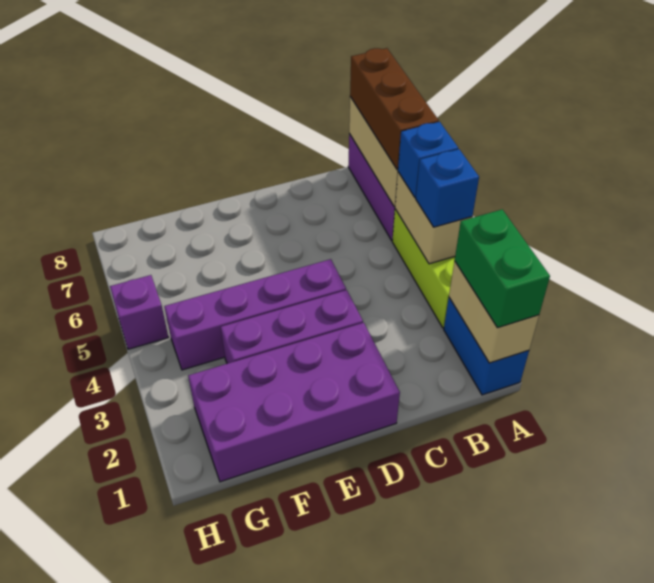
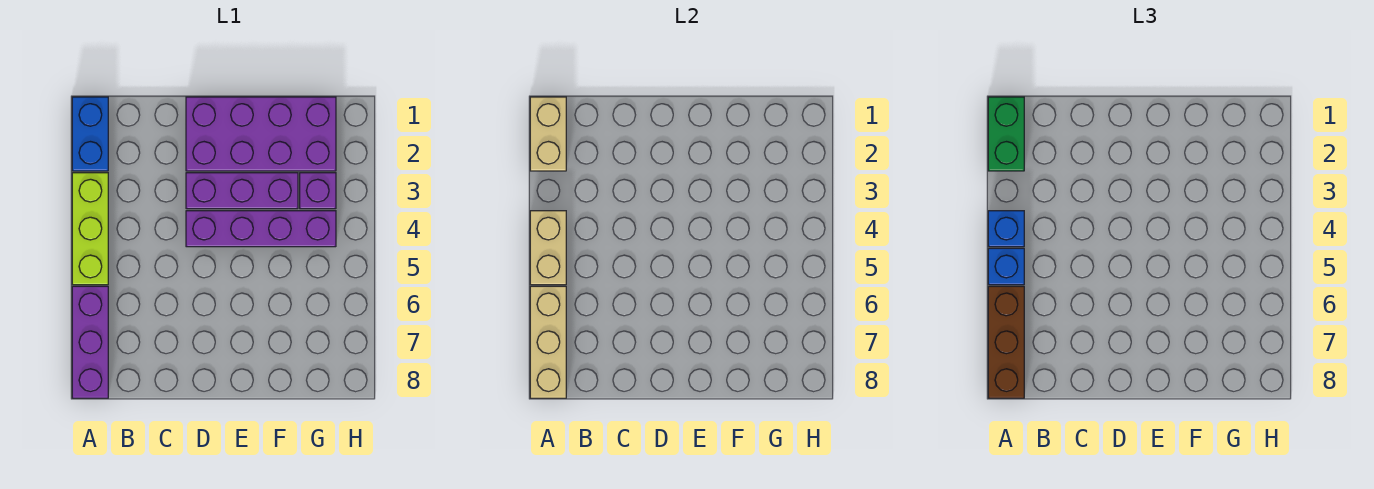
purple brick H5 level 1 -> purple brick G3 level 1

